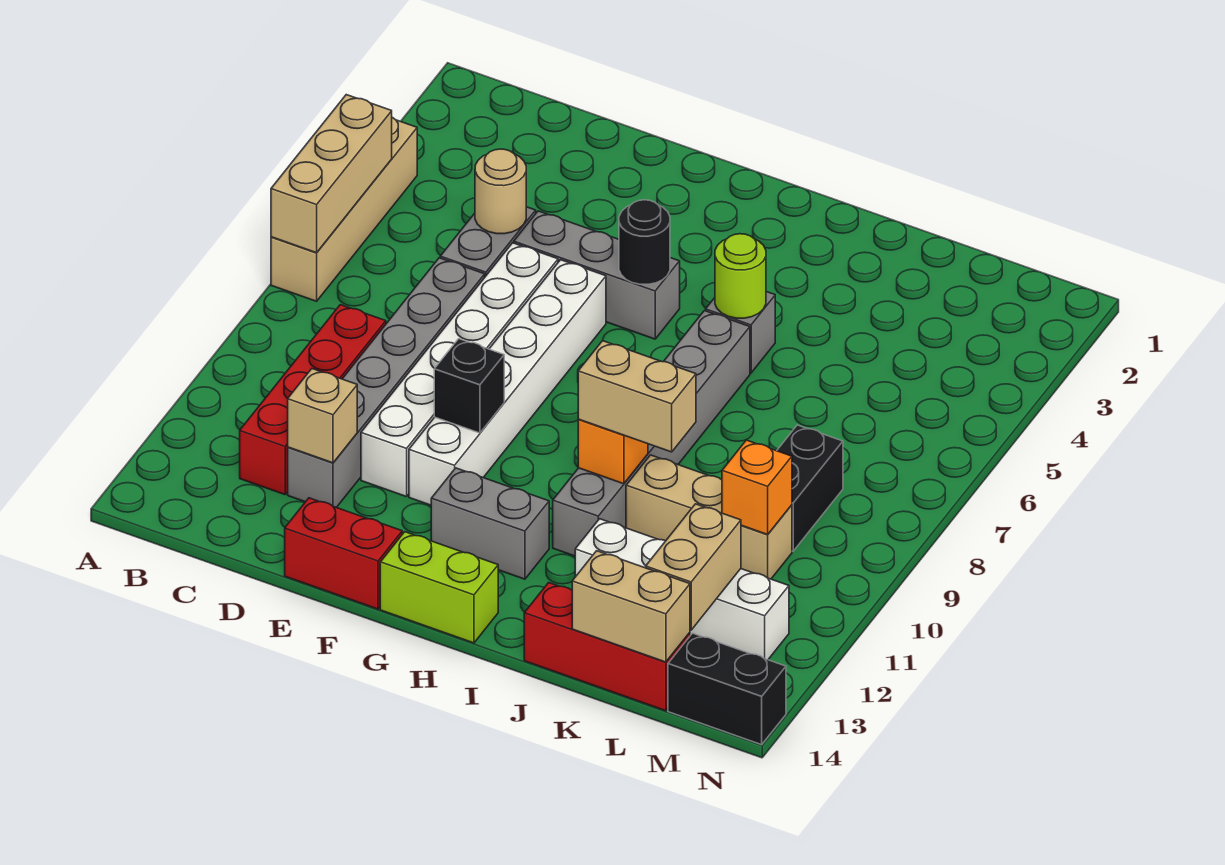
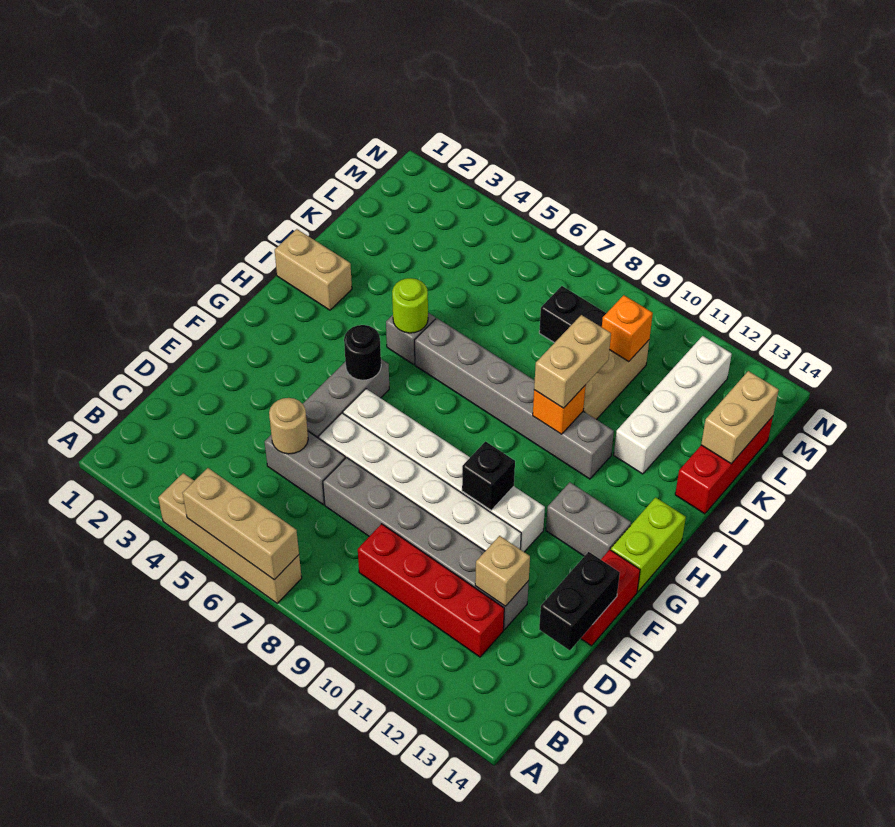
grey brick G12:H12 level 1 -> grey brick G12:G13 level 1
tan brick L12:L13 level 2 -> tan brick I1:I2 level 1
black brick M14:N14 level 1 -> black brick D14:E14 level 2

